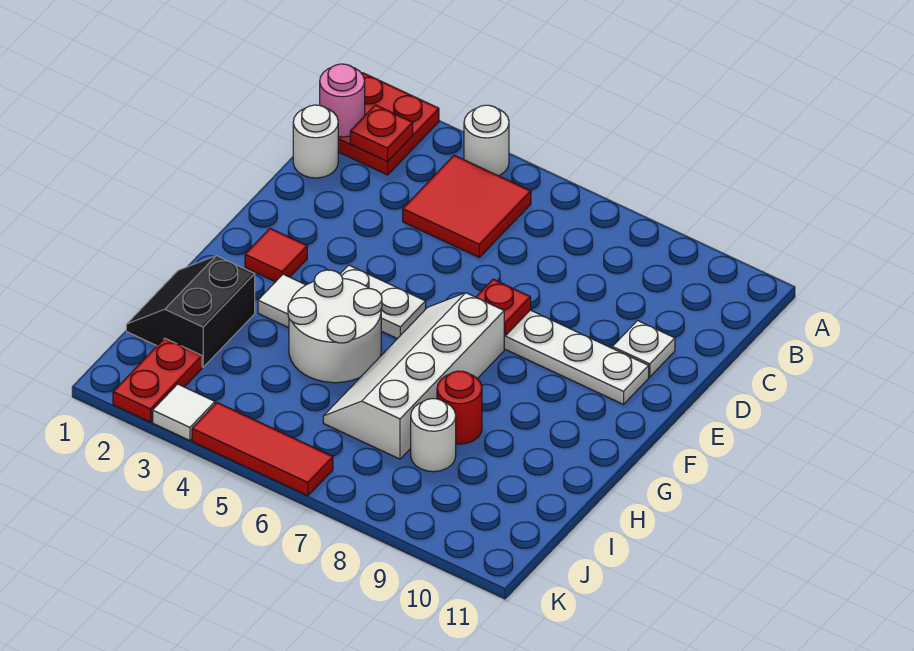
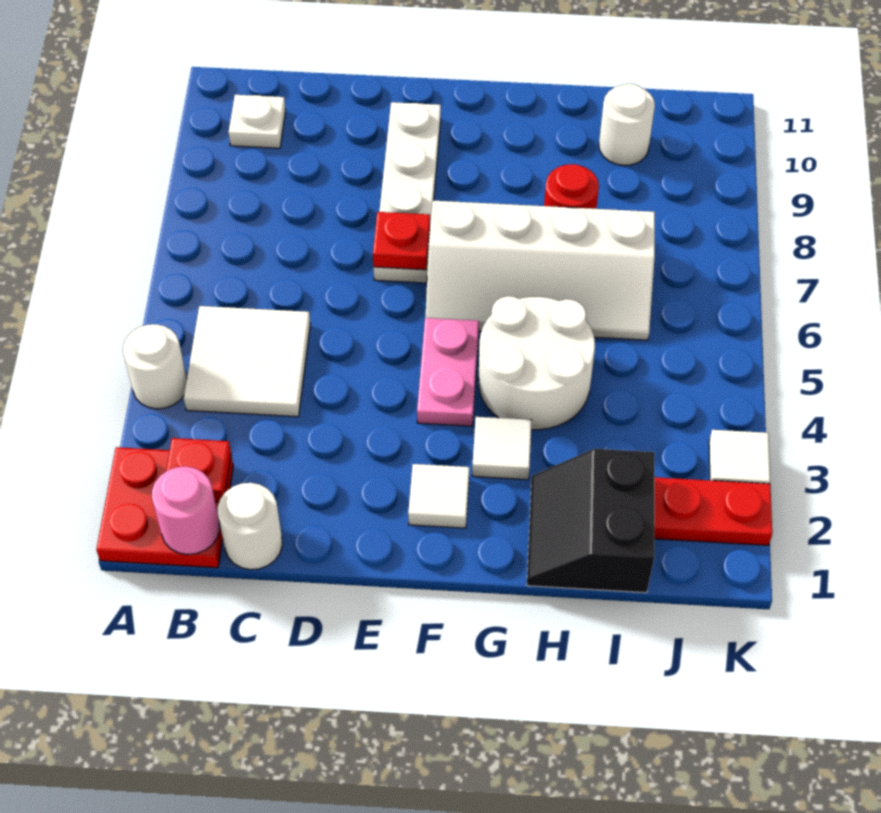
red tile B4:C5 level 1 -> white tile B4:C5 level 1
white plate D10 level 1 -> white plate B10 level 1
red tile F2 level 1 -> white tile F2 level 1
white plate F4:F5 level 1 -> pink plate F4:F5 level 1
black slope H1:I2 level 1 top 2 -> black slope H1:I2 level 1 top I
white round brick I8 level 1 -> white round brick I10 level 1
red tile K4:K6 level 1 -> none

